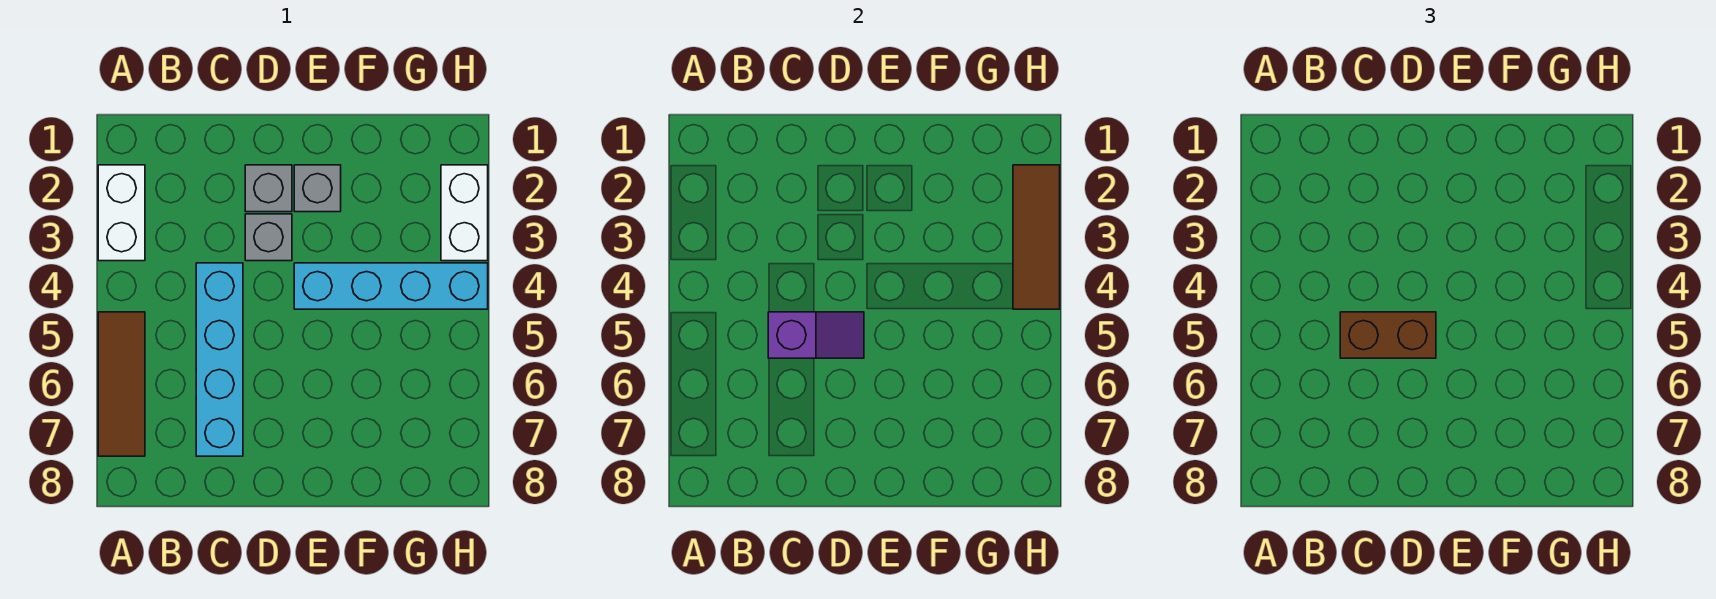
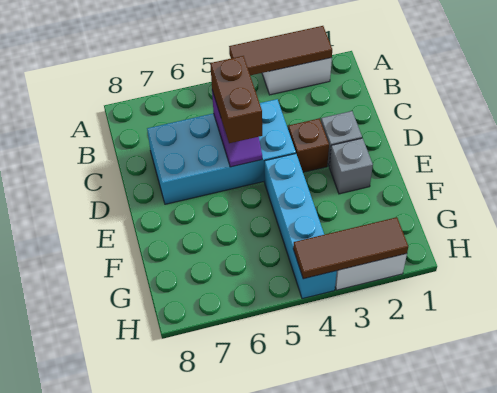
brown tile A5:A7 level 1 -> brown tile A2:A4 level 2
cyan brick C4:C7 level 1 -> cyan brick C4:D7 level 1
grey brick D3 level 1 -> brown brick D3 level 1

